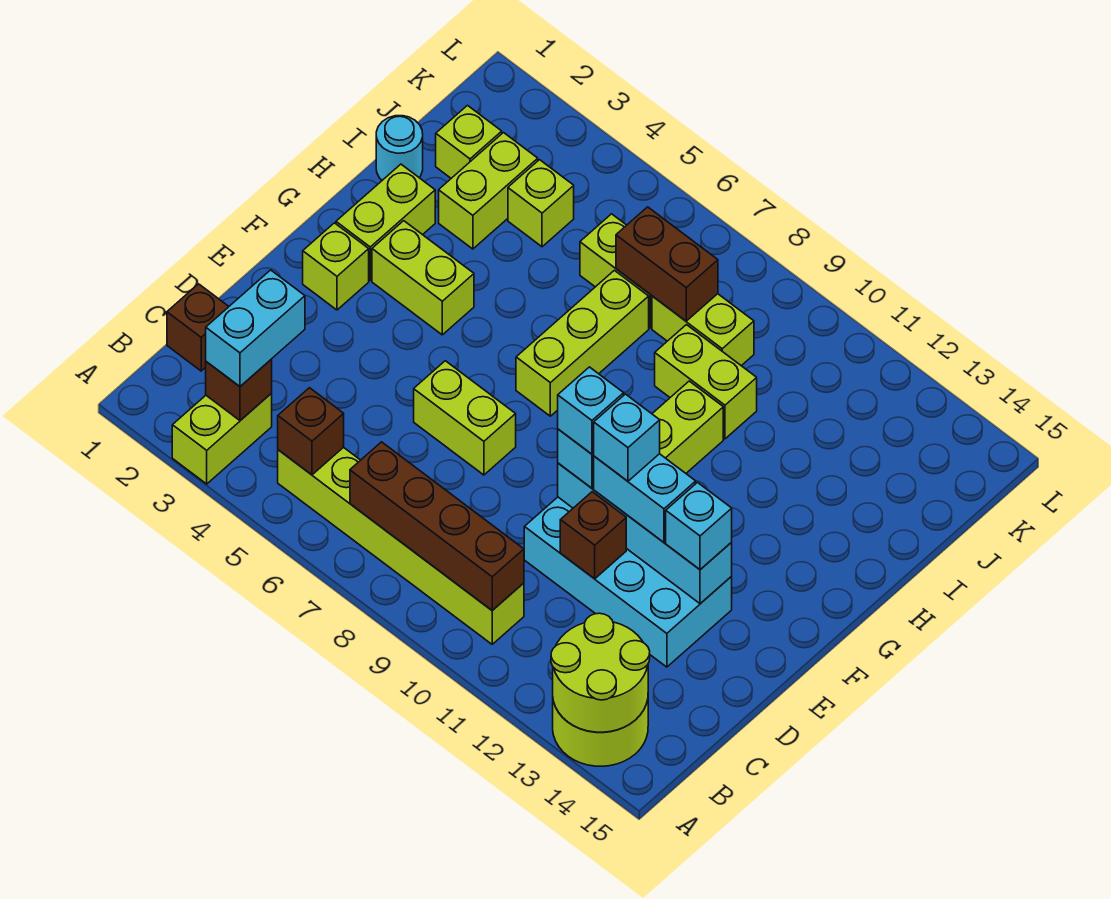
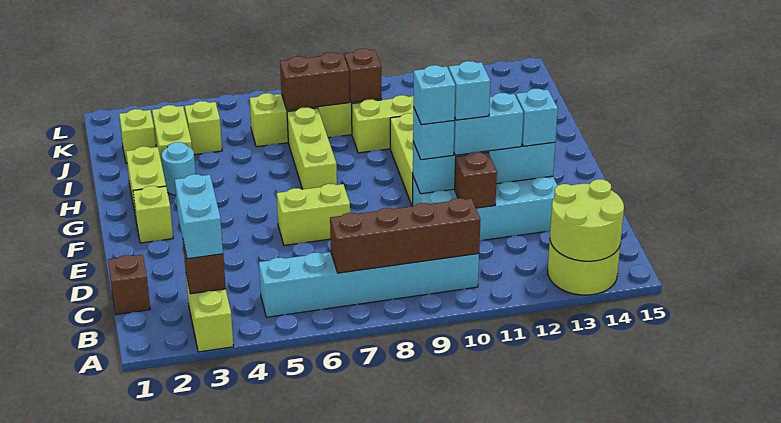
lime brick B5:B10 level 1 -> cyan brick B5:B10 level 1
brown brick B5 level 2 -> brown brick J9 level 2
lime brick G3:G4 level 1 -> none
cyan round brick I1 level 1 -> cyan round brick H3 level 1

